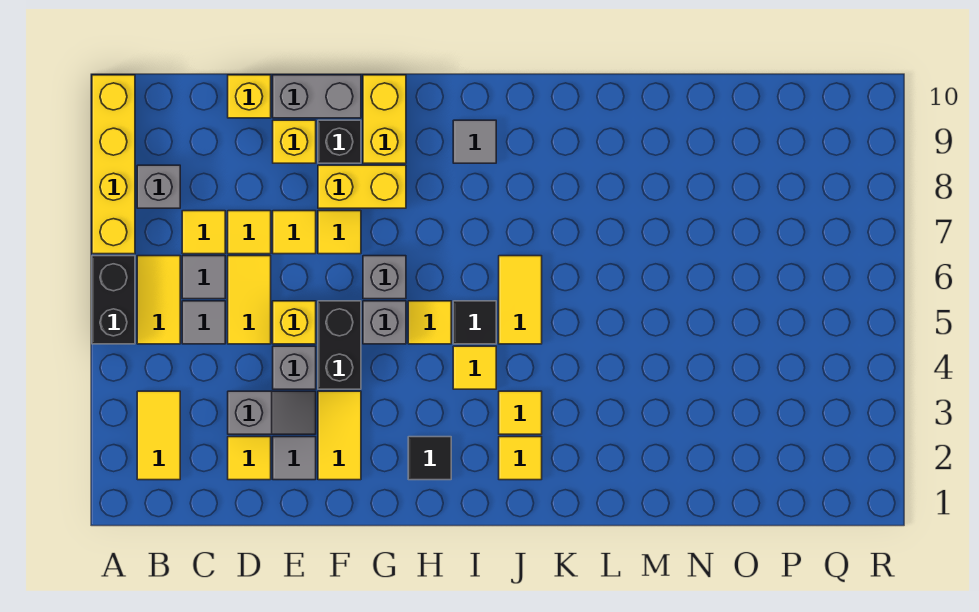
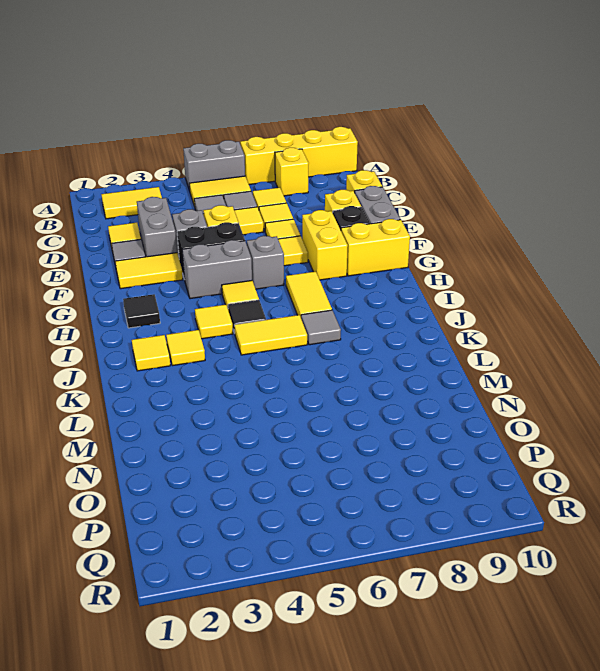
black brick A5:A6 level 1 -> grey brick A5:A6 level 1
grey brick B8 level 1 -> yellow brick B8 level 1
grey slope D3:E3 level 1 top D -> grey brick D3:E3 level 1
grey brick G5 level 1 -> grey brick G4:G5 level 1
none -> yellow tile H7:I7 level 1
grey tile I9 level 1 -> grey tile J7 level 1

